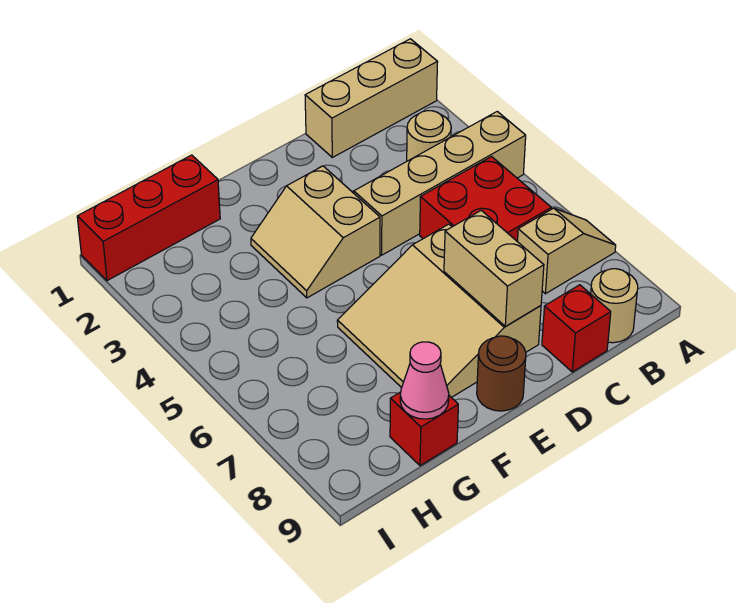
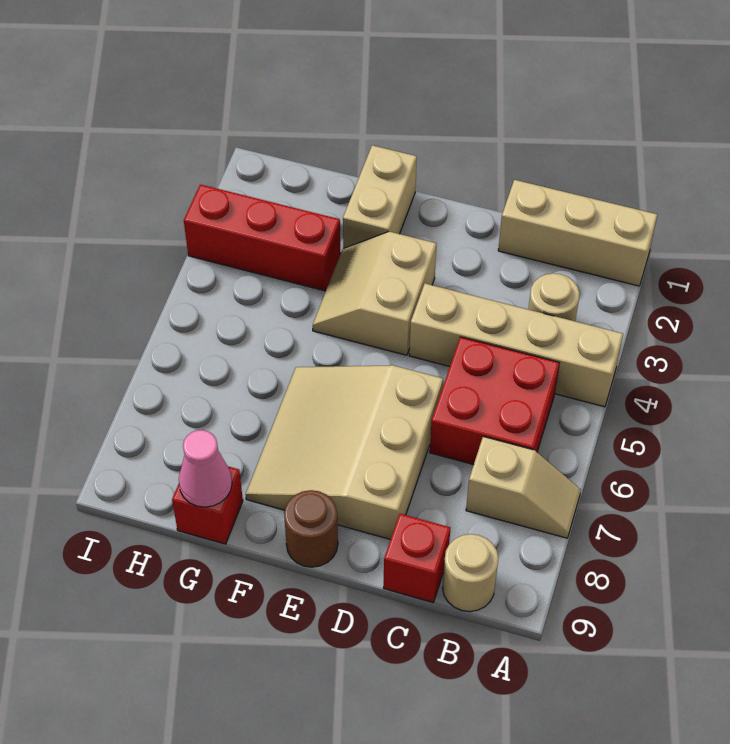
tan brick D7:D8 level 2 -> tan brick F1:F2 level 1
red brick G1:I1 level 1 -> red brick G3:I3 level 1

